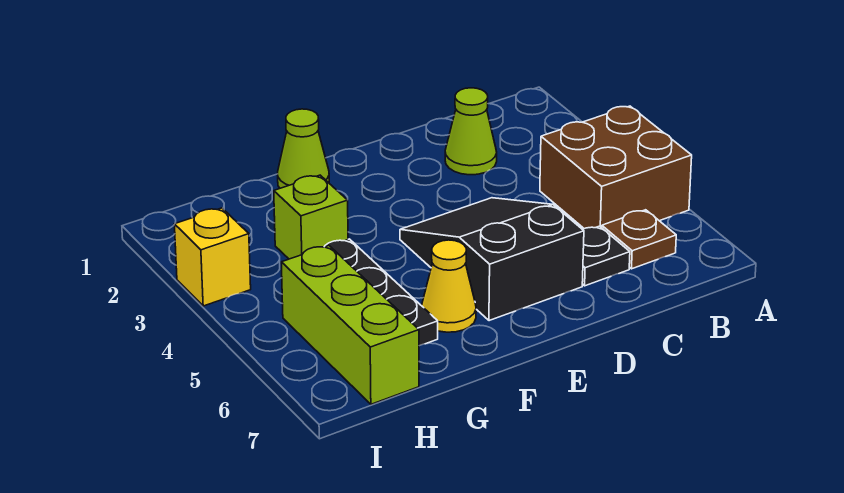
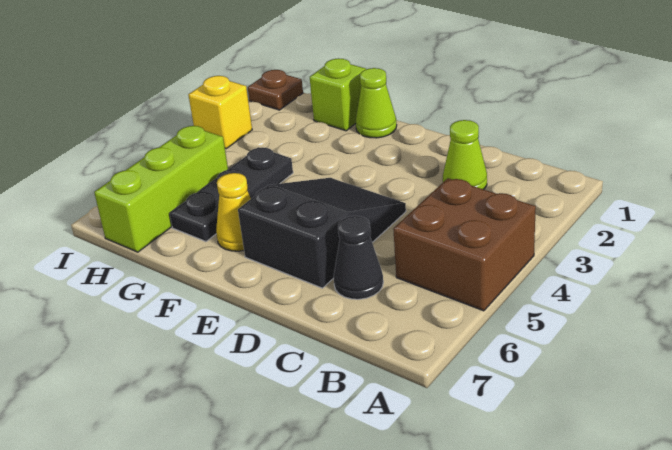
brown plate B6 level 1 -> brown plate I1 level 1
black plate C6 level 1 -> black cone C6 level 1
lime brick G3 level 1 -> lime brick G1 level 1

